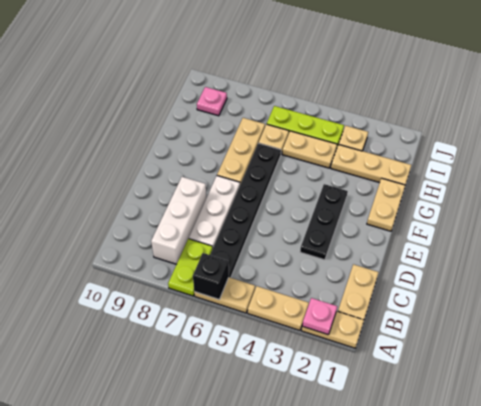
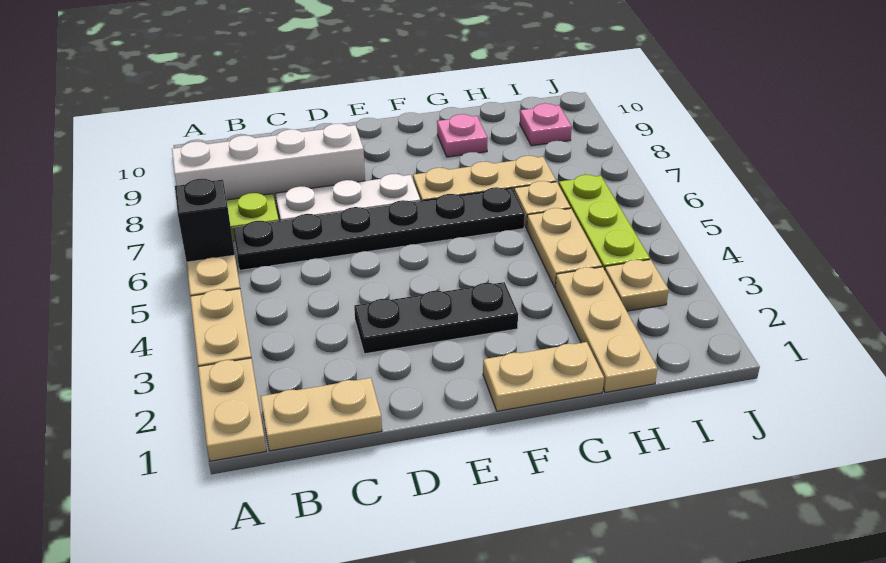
pink plate A2 level 2 -> pink plate G9 level 1
white brick B8:D8 level 1 -> white brick A8:D8 level 1

